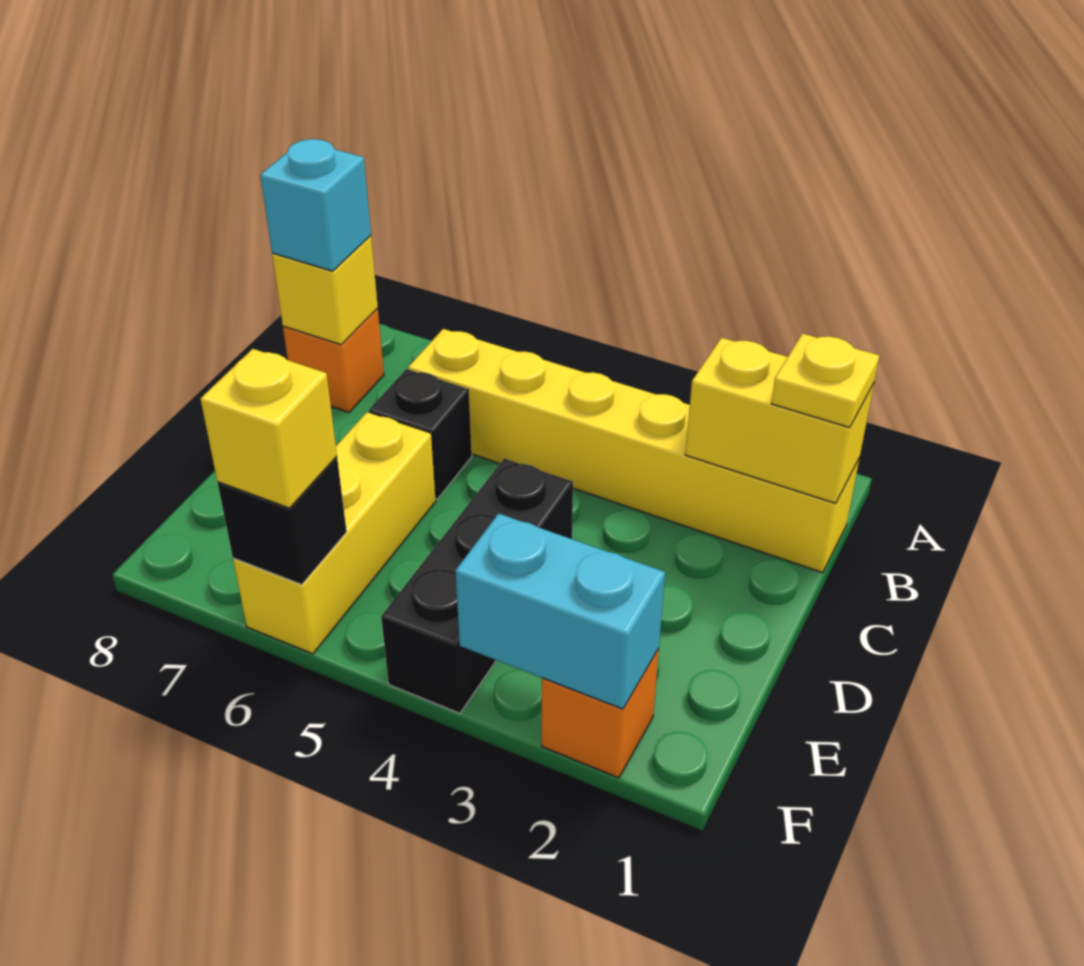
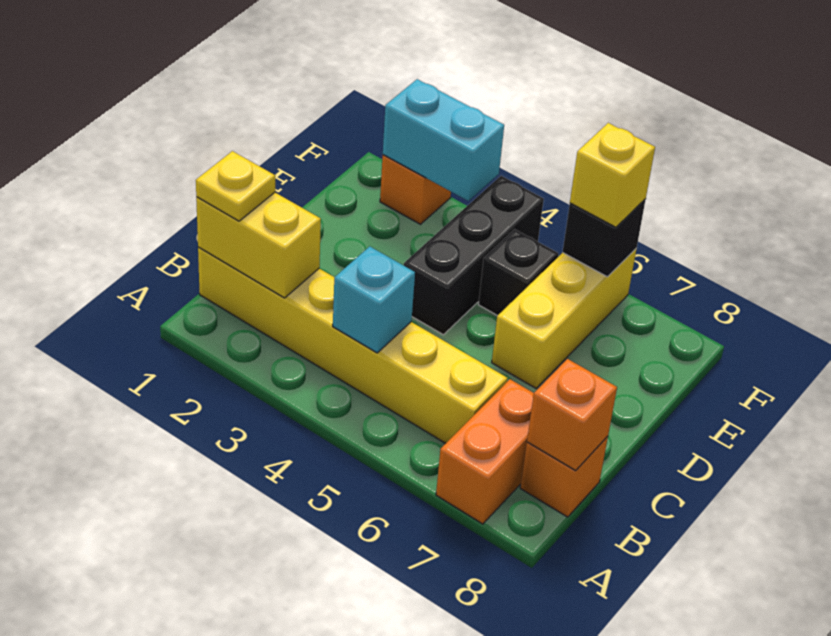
none -> orange brick A7:B7 level 1
yellow brick B8 level 2 -> orange brick B8 level 2
cyan brick B8 level 3 -> cyan brick B4 level 2
black brick C6 level 1 -> black brick E5 level 1

